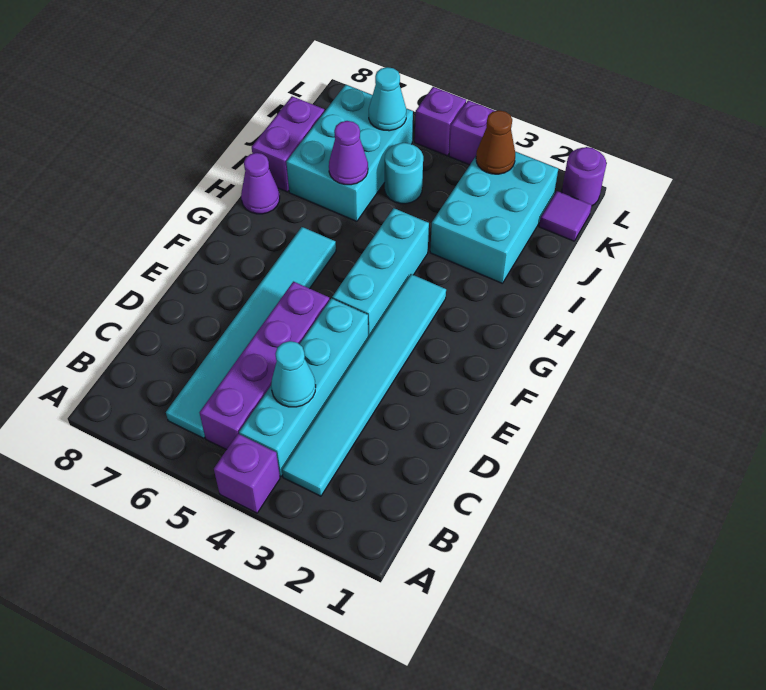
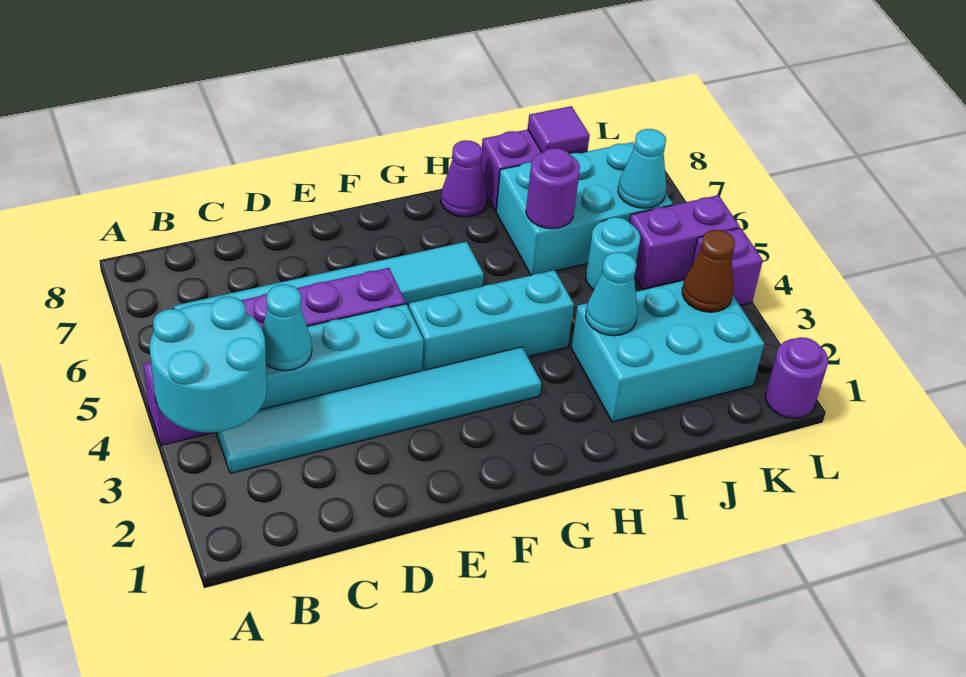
none -> cyan round brick A3:B4 level 2
none -> cyan cone I3 level 2
purple cone I6 level 2 -> purple round brick I6 level 2
purple tile K1 level 1 -> purple tile J8 level 2
purple brick L5 level 1 -> purple brick K5:L5 level 1

